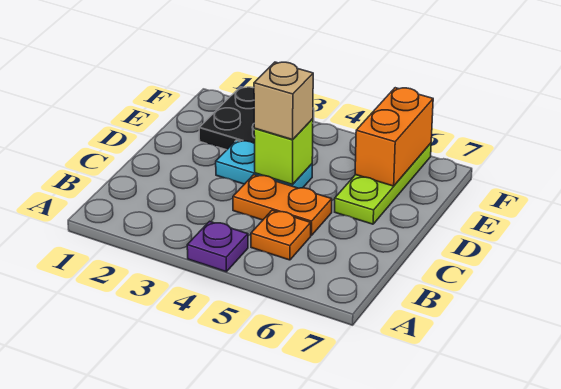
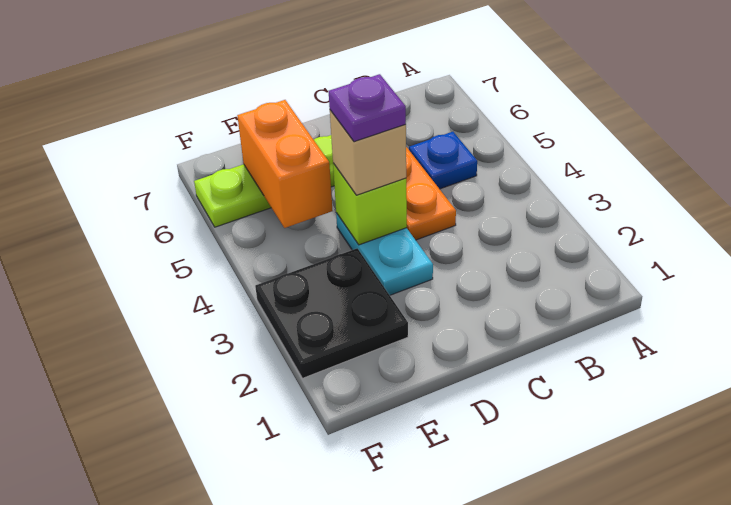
purple plate A4 level 1 -> purple plate D4 level 4
orange plate B5 level 1 -> blue plate B5 level 1
orange brick E6:F6 level 2 -> orange brick E5:E6 level 2

